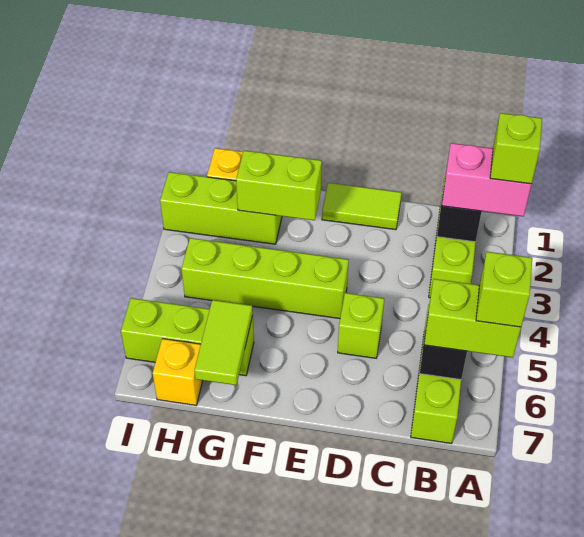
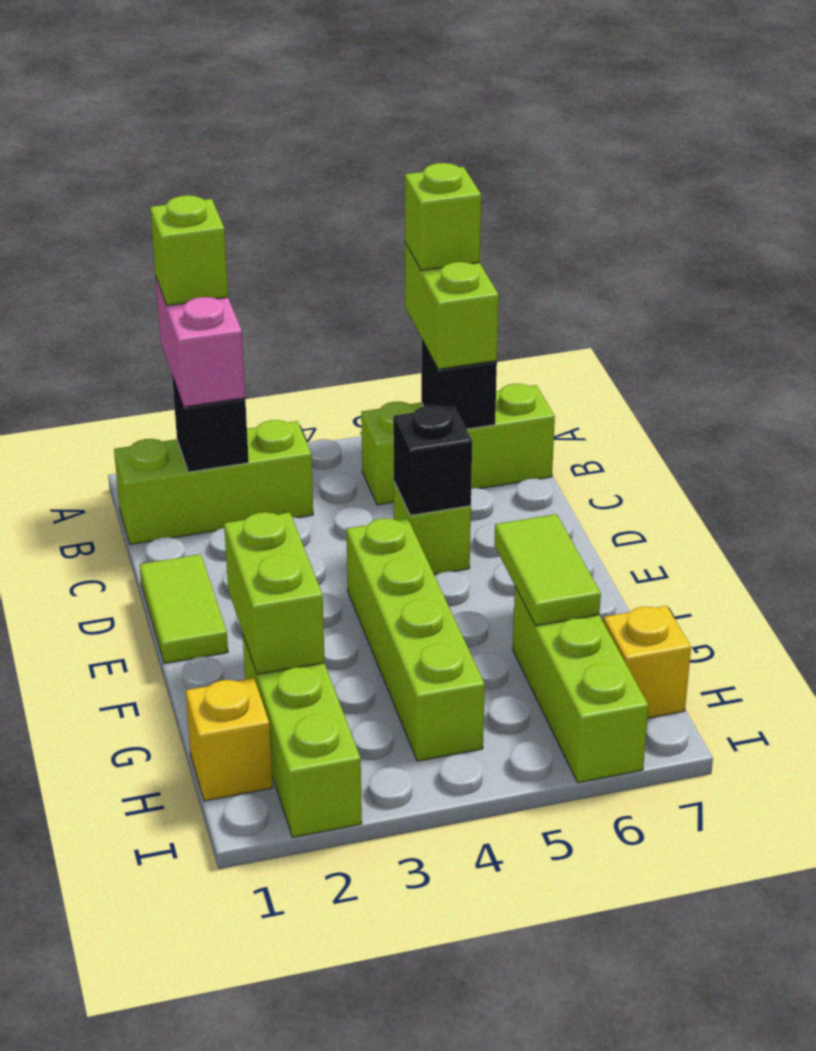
none -> black brick D5 level 2
lime tile G6:G7 level 2 -> lime tile F6:G6 level 2

